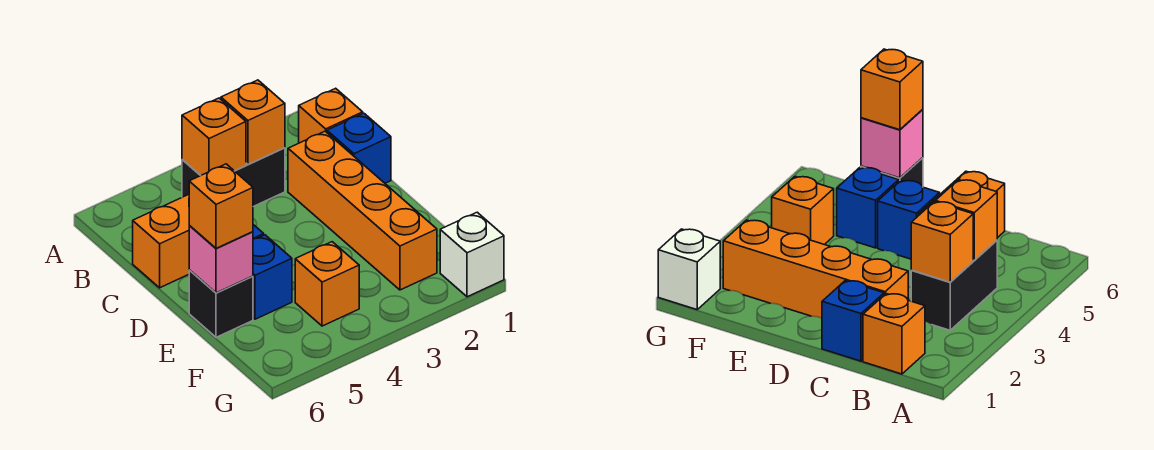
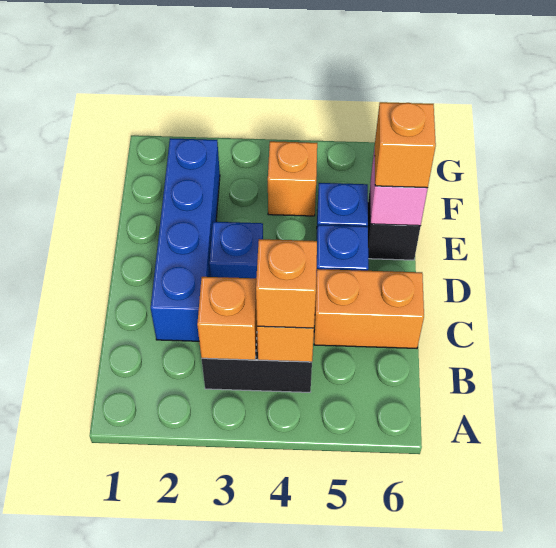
orange brick B1 level 1 -> orange brick B4 level 3
blue brick C1 level 1 -> blue brick D3 level 1
orange brick C2:F2 level 1 -> blue brick C2:F2 level 1
white brick G1 level 1 -> none

